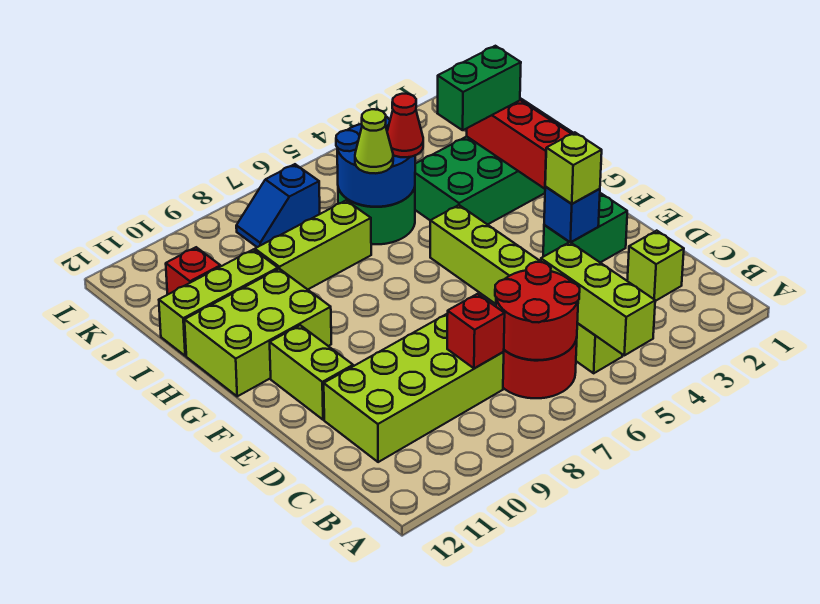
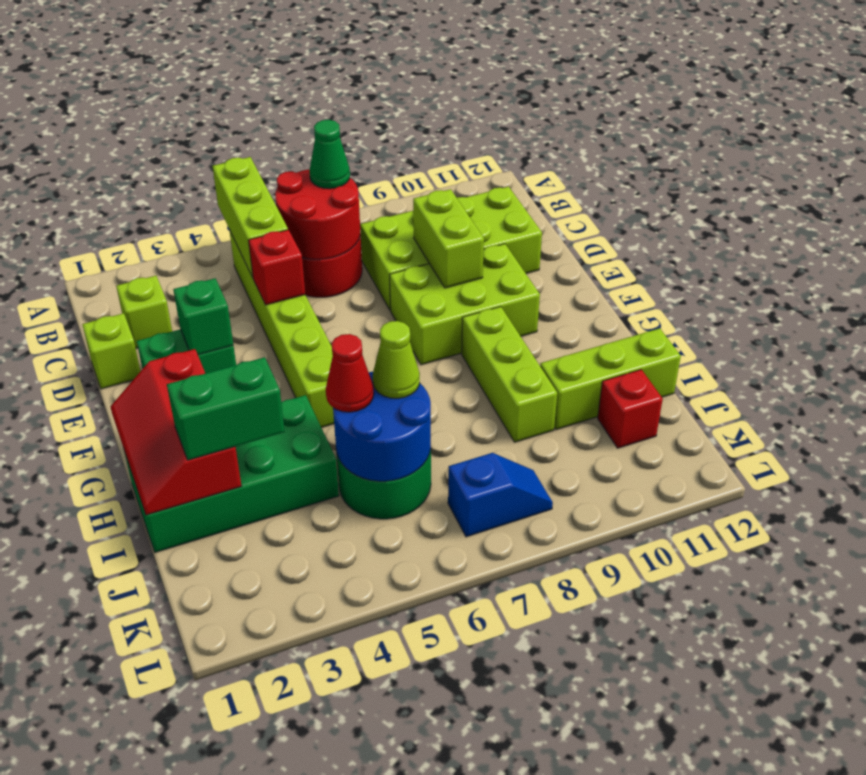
none -> green cone B7 level 3
red brick C8 level 2 -> red brick D5 level 2
blue brick E3 level 2 -> green brick E3 level 2
lime brick E3 level 3 -> lime brick D1 level 1
lime brick E11:F11 level 1 -> lime brick D9:E9 level 2
lime brick G10:H12 level 1 -> lime brick E8:F10 level 1
lime brick I7:I9 level 1 -> lime brick G9:I9 level 1

